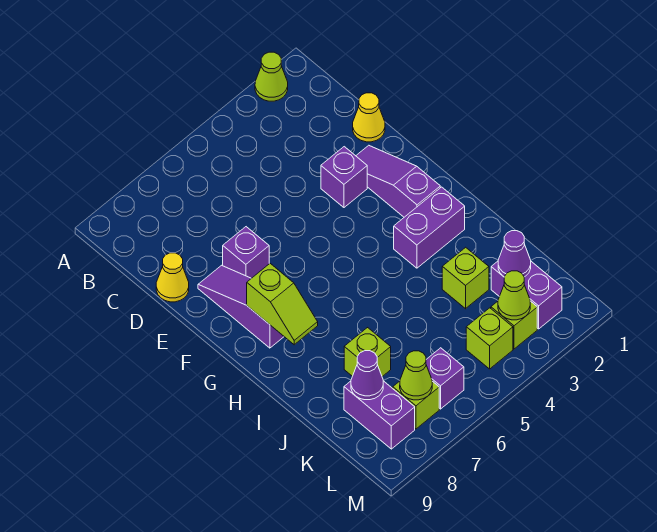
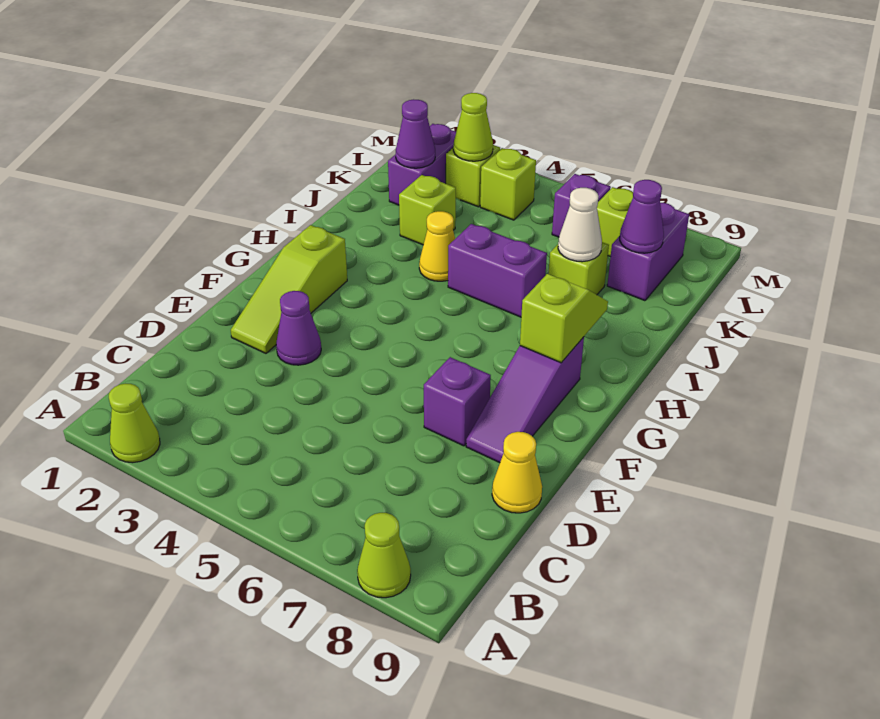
yellow cone D1 level 1 -> yellow cone I4 level 1
purple slope E2:G2 level 1 top G -> lime slope E2:G2 level 1 top G
purple brick E3 level 1 -> purple cone E3 level 1
purple brick H2:H3 level 1 -> purple brick I5:I6 level 1
none -> white cone J7 level 2
lime cone L7 level 2 -> lime cone A8 level 1

